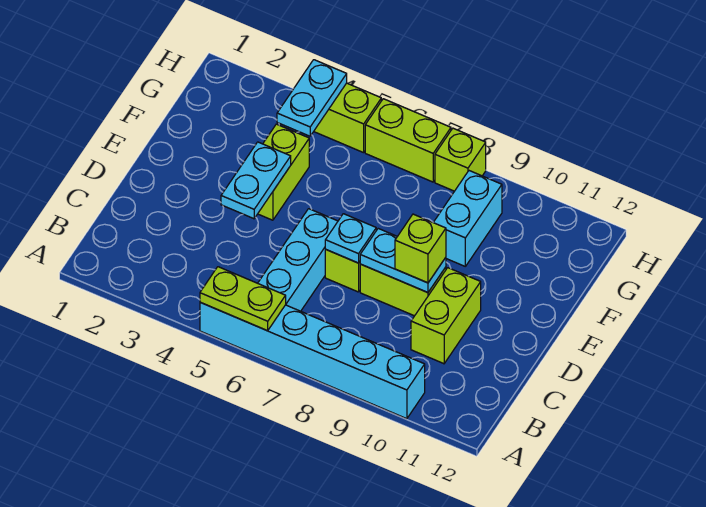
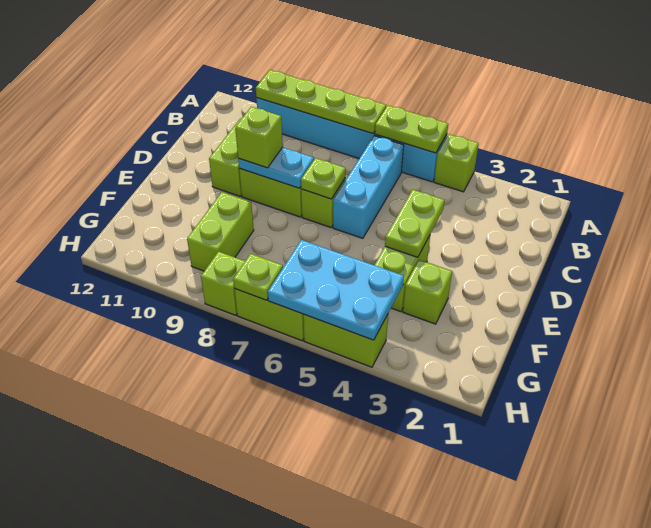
none -> lime brick A4 level 1
none -> lime plate A7:A10 level 2
cyan plate D4:E4 level 2 -> lime plate D4:E4 level 2
cyan plate D7 level 2 -> lime plate D7 level 2
none -> lime brick F3 level 1
cyan brick F9:G9 level 1 -> lime brick F9:G9 level 1
cyan plate G4:H4 level 2 -> cyan plate G4:H6 level 2
none -> lime plate H7 level 2

